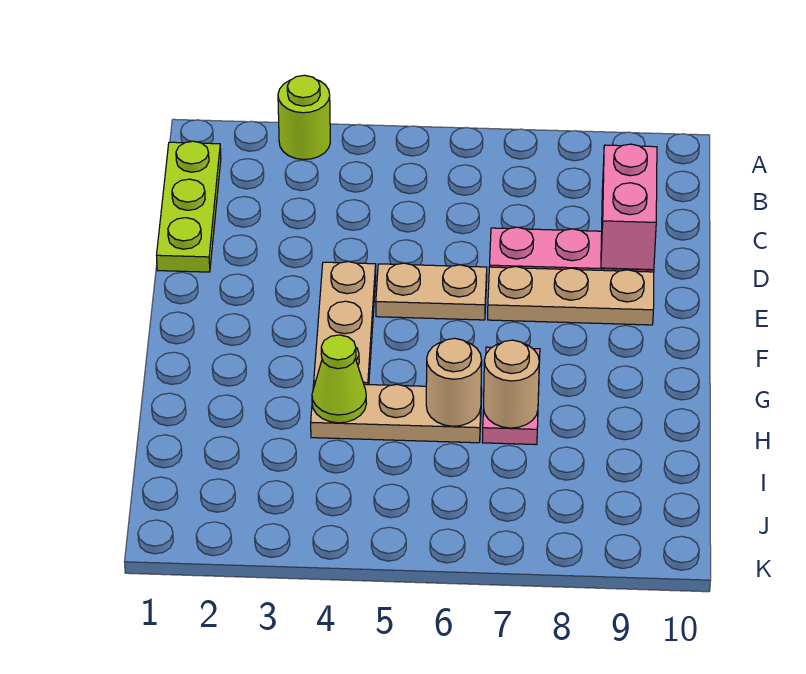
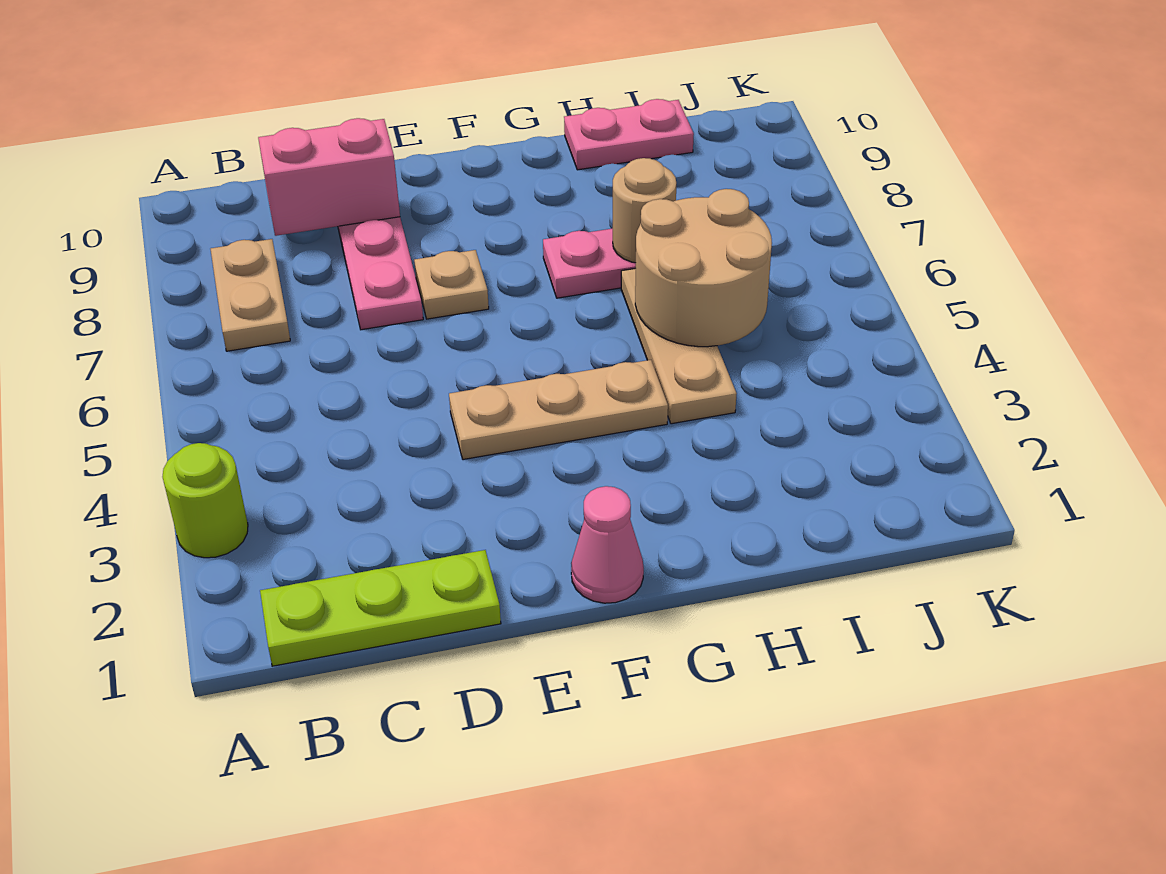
tan plate E5:E6 level 1 -> tan plate B7:B8 level 1
tan plate E7:E9 level 1 -> tan plate E7 level 1
none -> pink cone F1 level 1
lime cone H4 level 2 -> none
tan round brick H6 level 2 -> tan round brick H5:I6 level 2
none -> pink plate H10:I10 level 1

